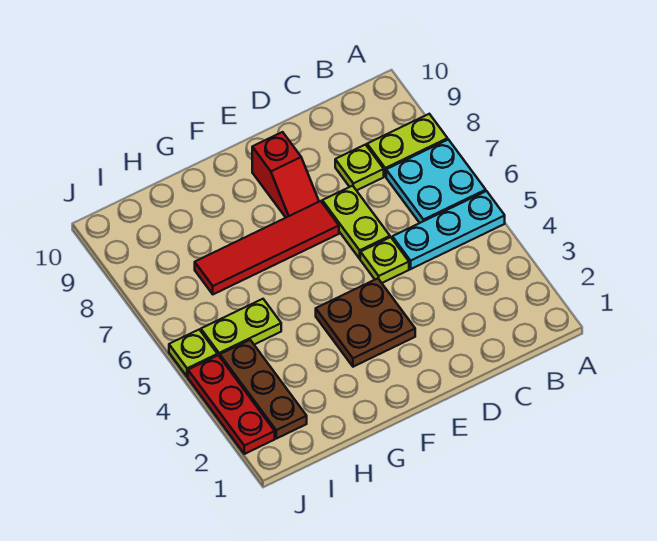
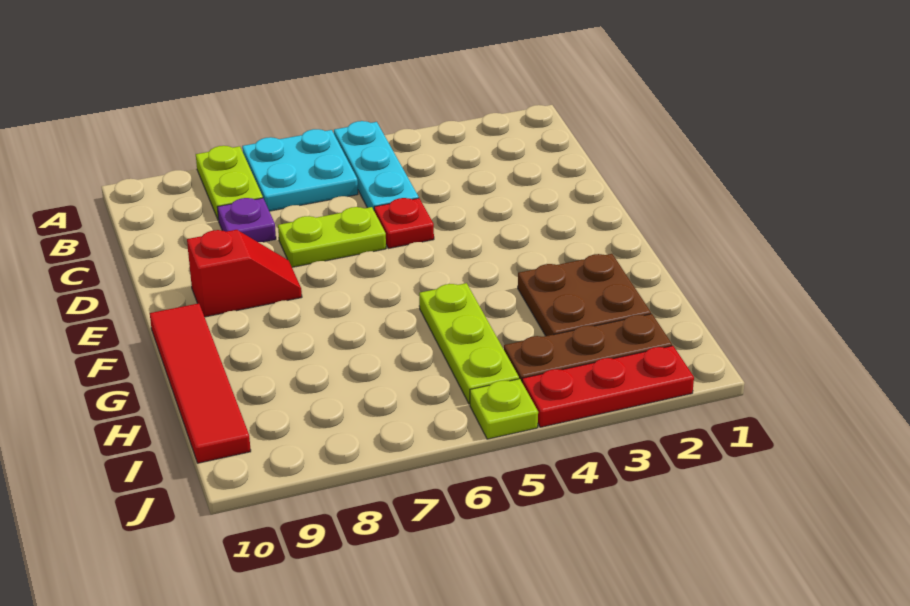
lime plate C8 level 1 -> purple plate C8 level 1
lime plate D5 level 1 -> red plate D5 level 1
brown plate E3:F4 level 1 -> brown plate G2:H3 level 1
red tile E7:H7 level 1 -> red tile F10:I10 level 1
lime plate H5:I5 level 1 -> lime plate G5:I5 level 1

